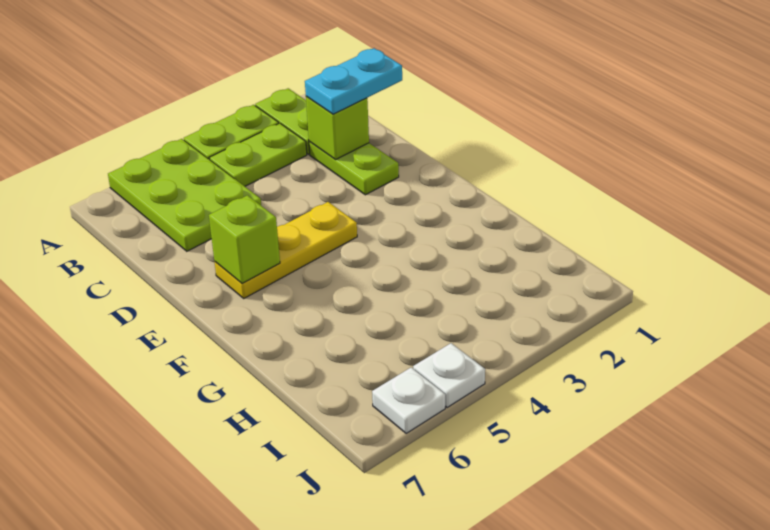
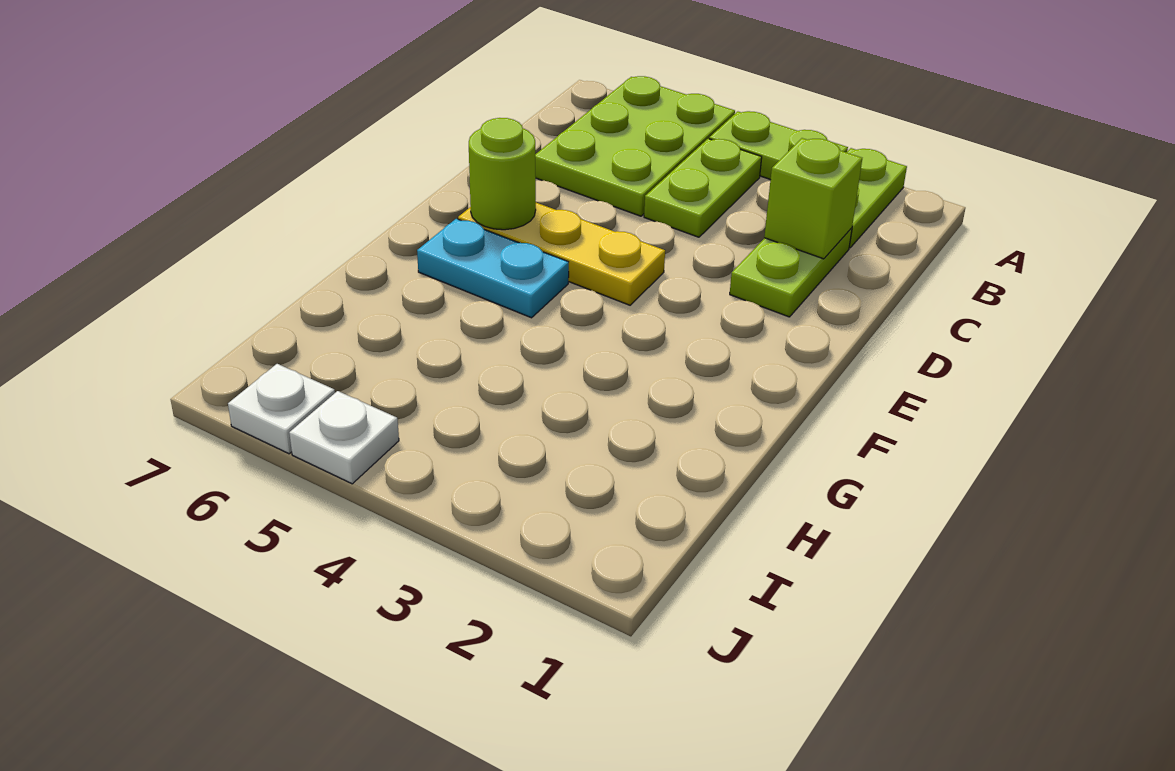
lime plate B3:B4 level 1 -> lime plate B4:C4 level 1
cyan plate C1:C2 level 3 -> cyan plate F5:F6 level 1
lime brick E6 level 2 -> lime round brick E6 level 2

